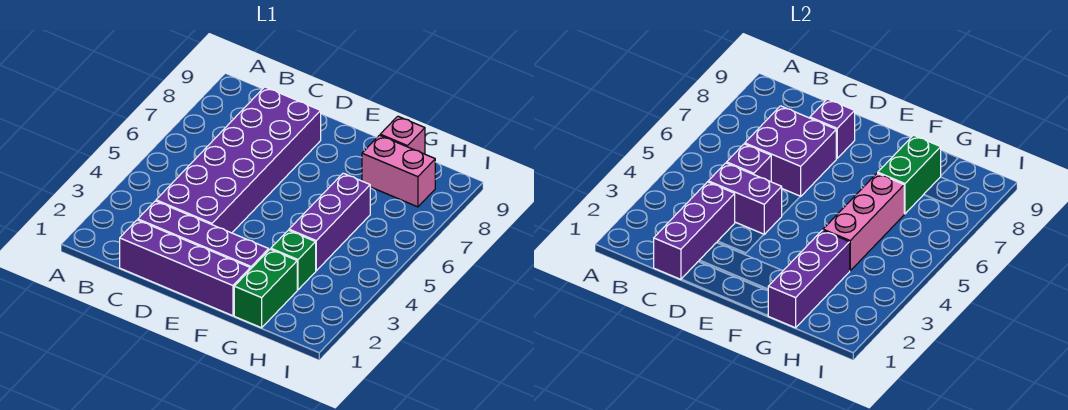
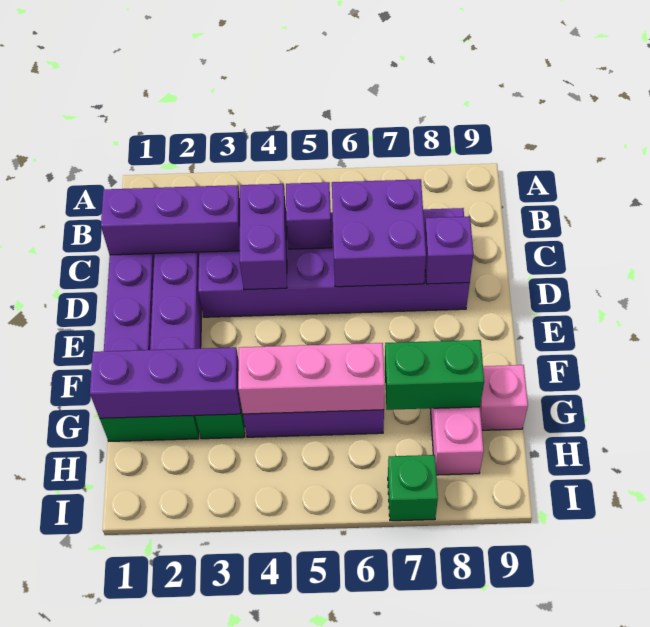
none -> green brick I7 level 1

